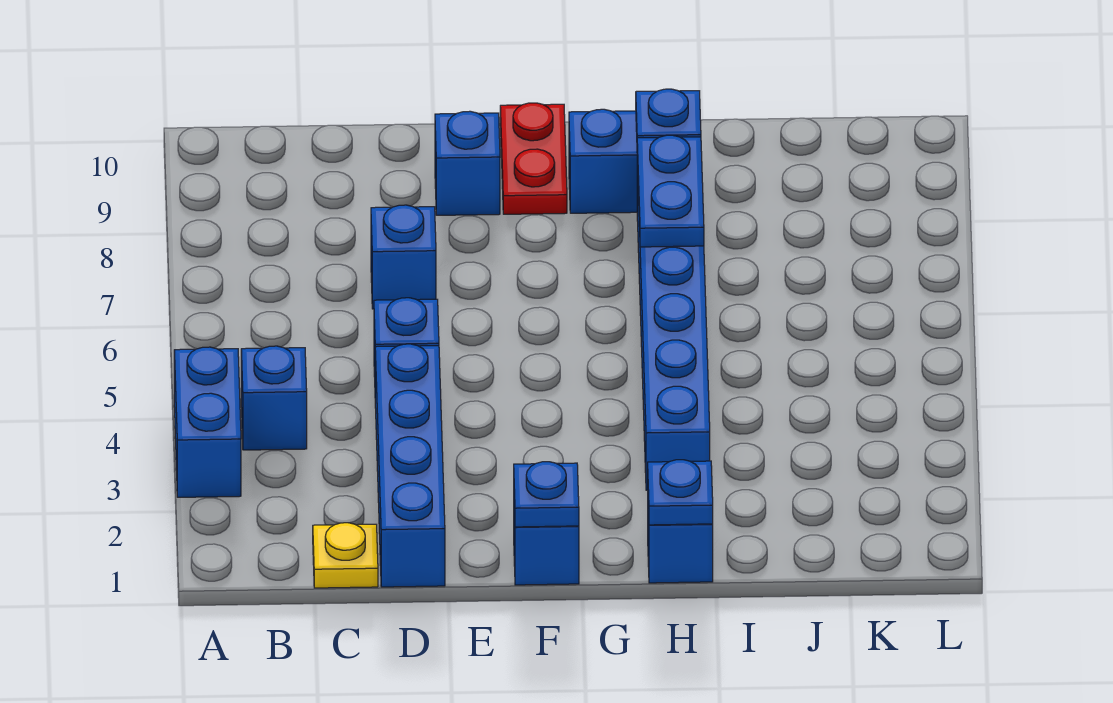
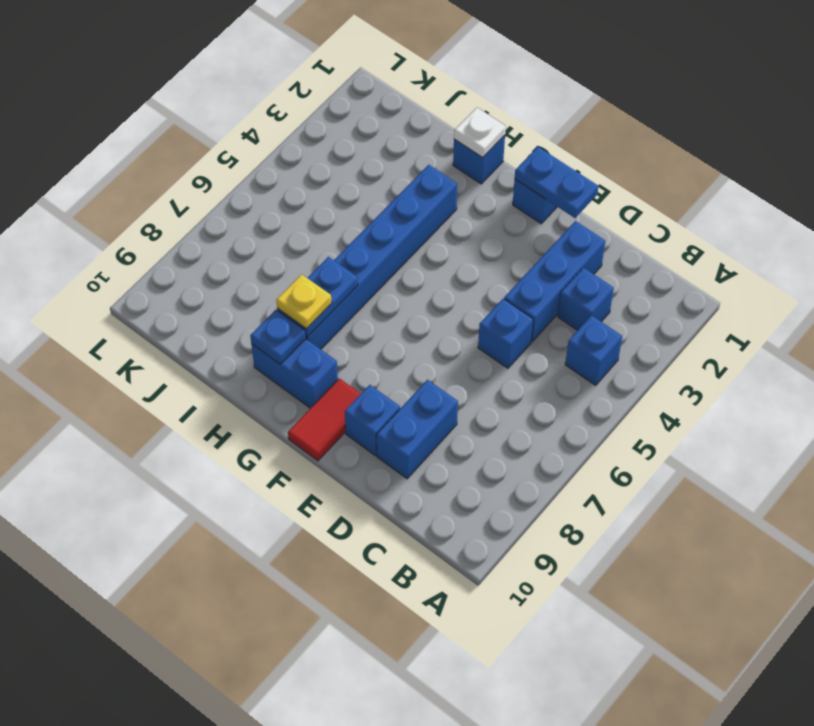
blue brick A3:A4 level 1 -> blue brick D8:D9 level 1
yellow plate C1 level 1 -> yellow plate H8 level 3
blue brick D1:D4 level 1 -> blue brick D2:D4 level 1
blue brick D7 level 1 -> blue brick C3 level 1
blue plate F1 level 2 -> blue plate E1:F1 level 2
red plate F9:F10 level 1 -> red tile F9:F10 level 1
blue plate H1 level 2 -> white plate H1 level 2

